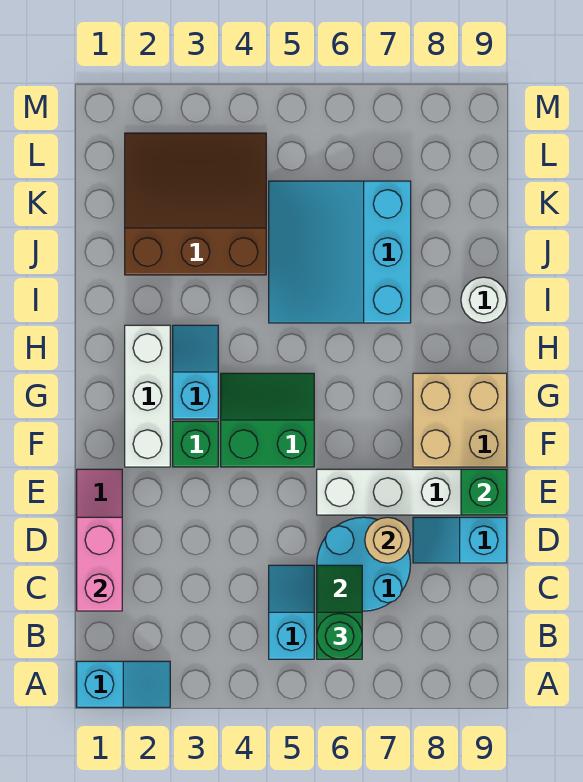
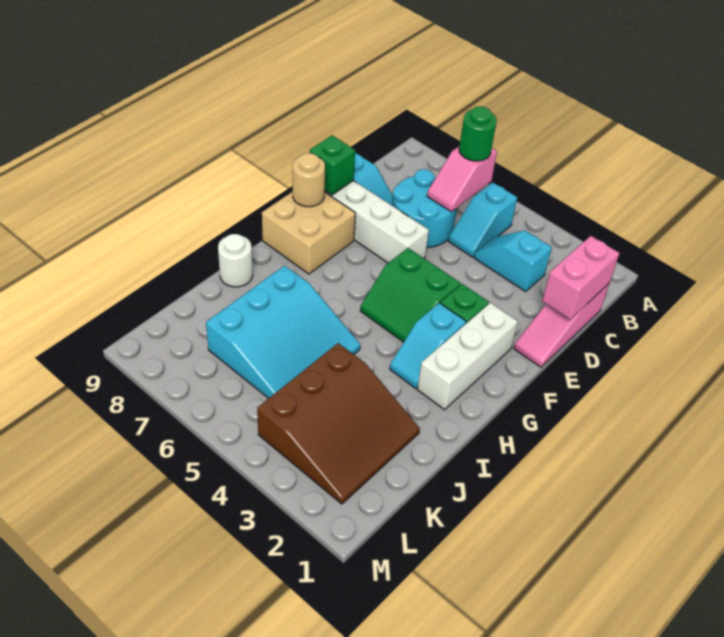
cyan slope A1:A2 level 1 top 1 -> cyan slope C3:C4 level 1 top 3
green slope B6:C6 level 2 top B -> pink slope B6:C6 level 2 top B
tan round brick D7 level 2 -> tan round brick F9 level 2
brown slope J2:L4 level 1 top J -> brown slope J2:L4 level 1 top 4

